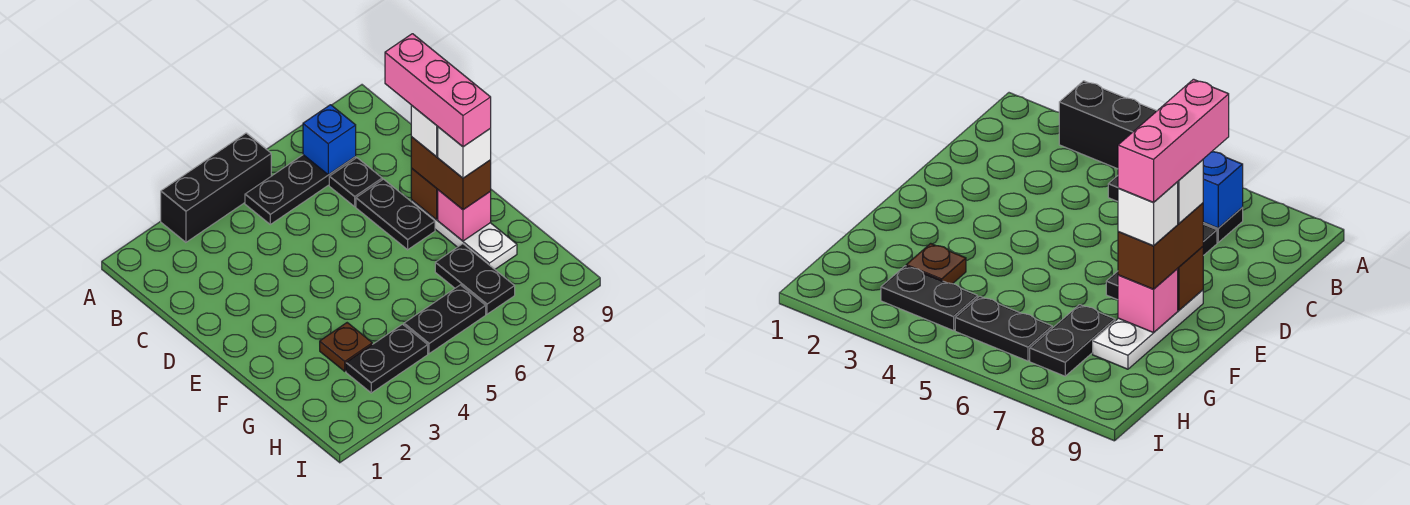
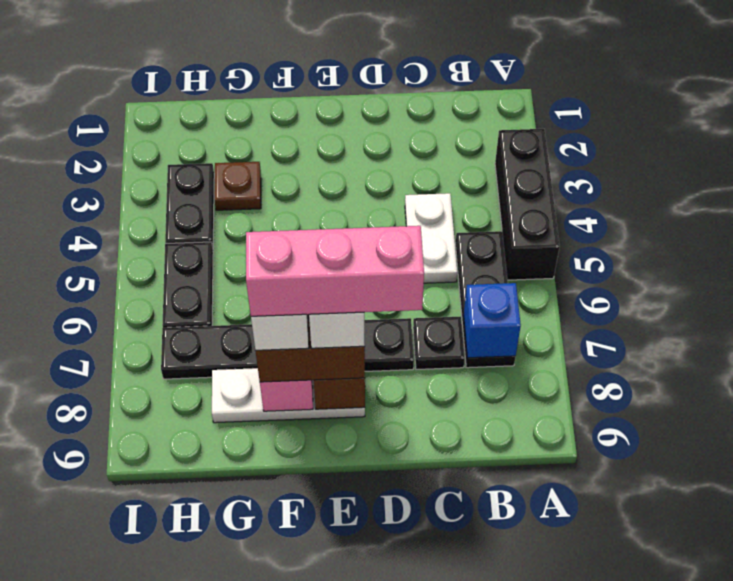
none -> white plate C4:C5 level 1

